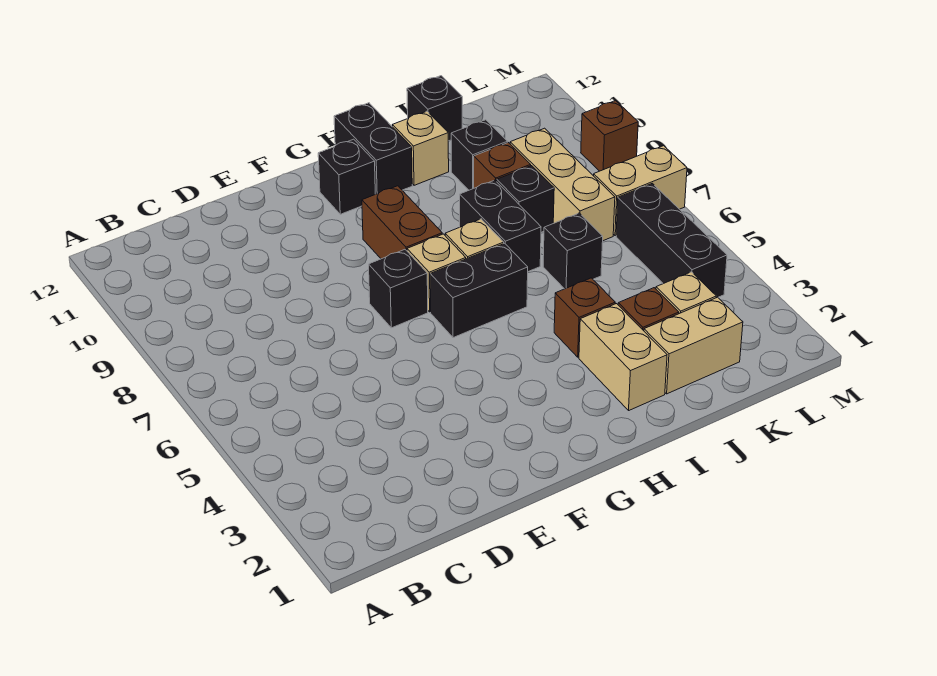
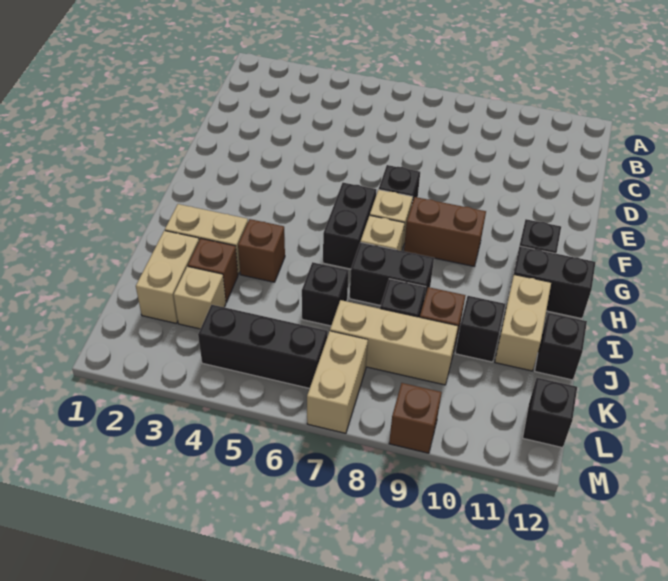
tan brick I11 level 1 -> tan brick I11:J11 level 1
none -> black brick L12 level 1

